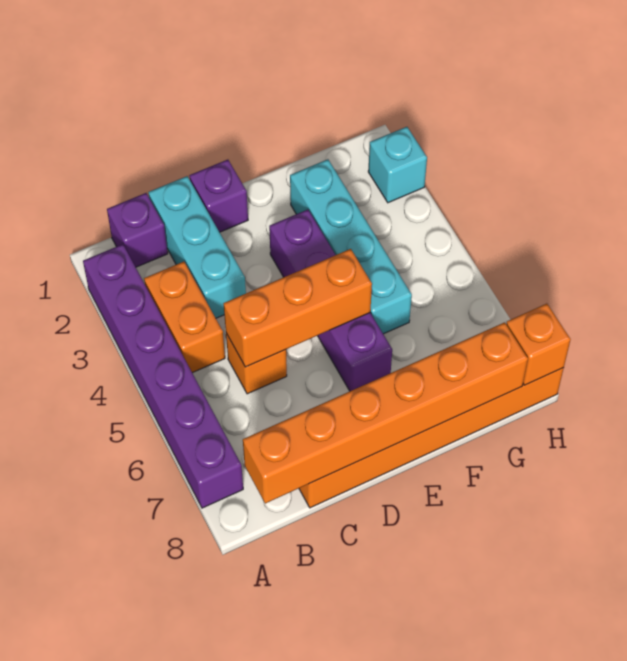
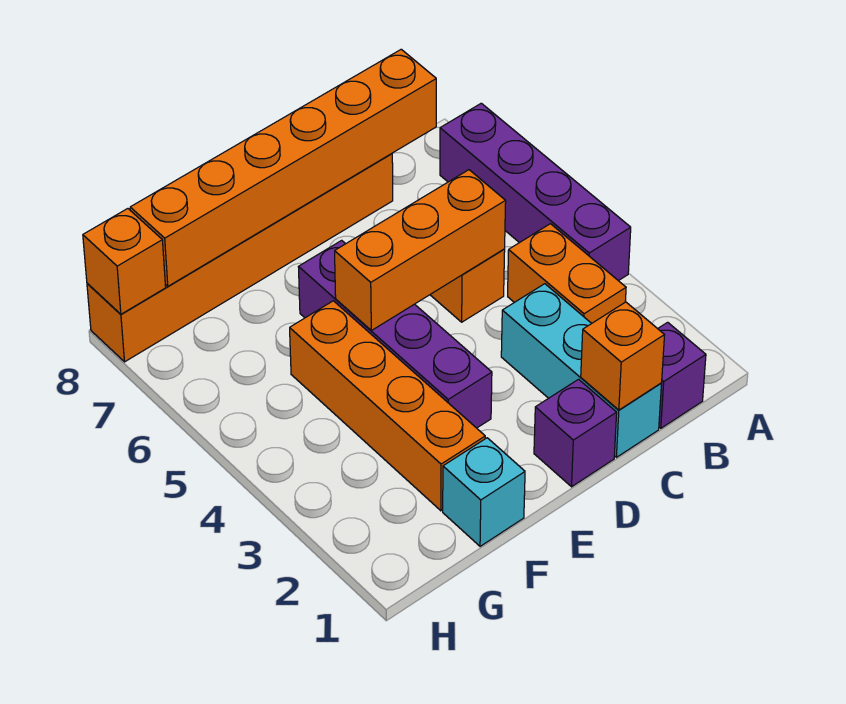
purple brick A2:A7 level 1 -> purple brick A4:A7 level 1
none -> orange brick C1 level 2
cyan brick F2:F5 level 1 -> orange brick F2:F5 level 1
cyan brick H2 level 1 -> cyan brick F1 level 1

